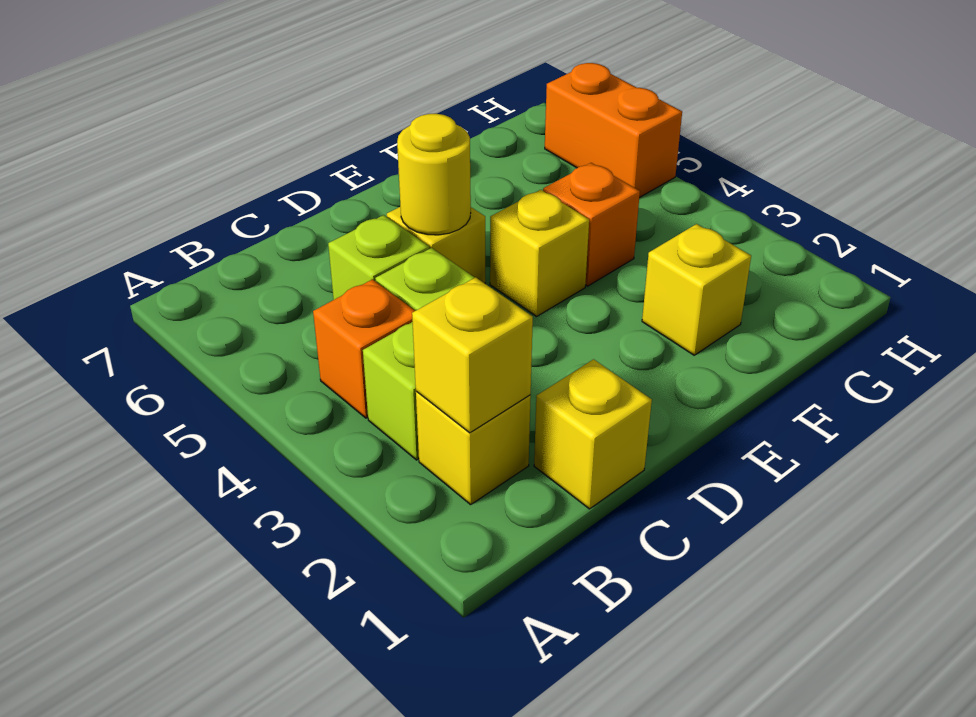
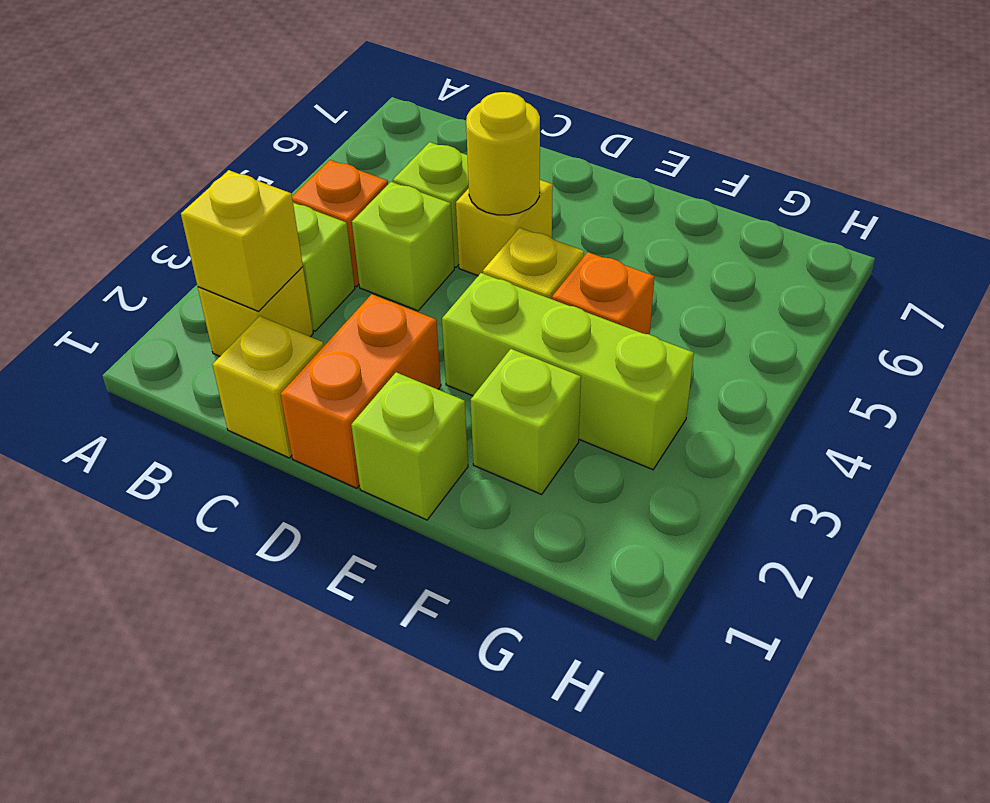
none -> lime brick E1 level 1
none -> lime brick E3:G3 level 1
yellow brick F2 level 1 -> lime brick F2 level 1
orange brick H5:H6 level 1 -> orange brick D1:D2 level 1

